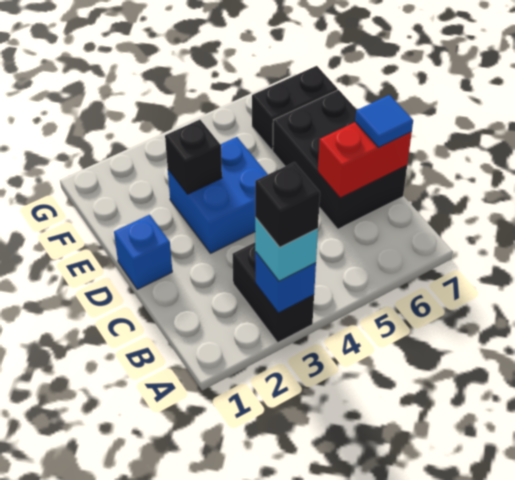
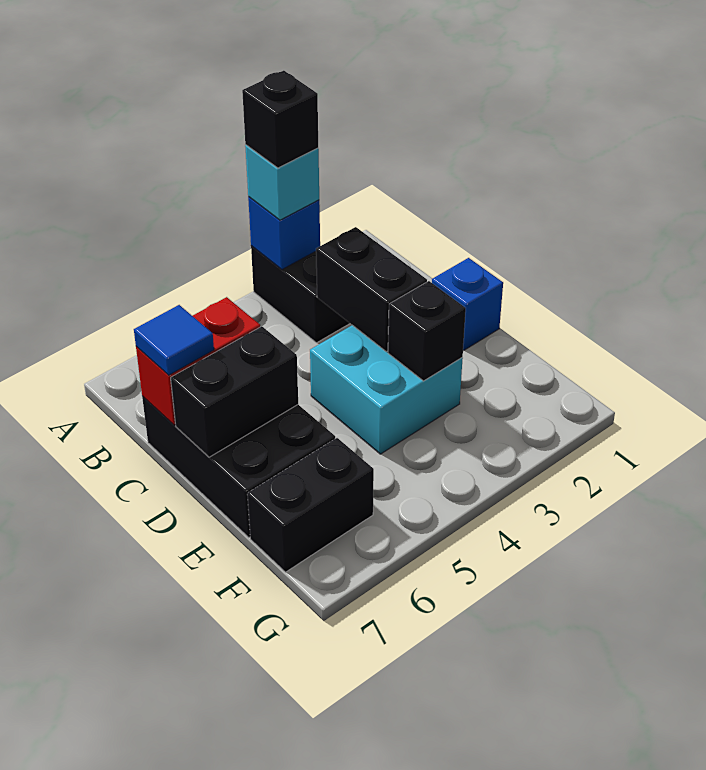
none -> black brick C3:D3 level 2
blue brick D3:E4 level 1 -> cyan brick D3:E4 level 1
none -> black brick D6:D7 level 2

